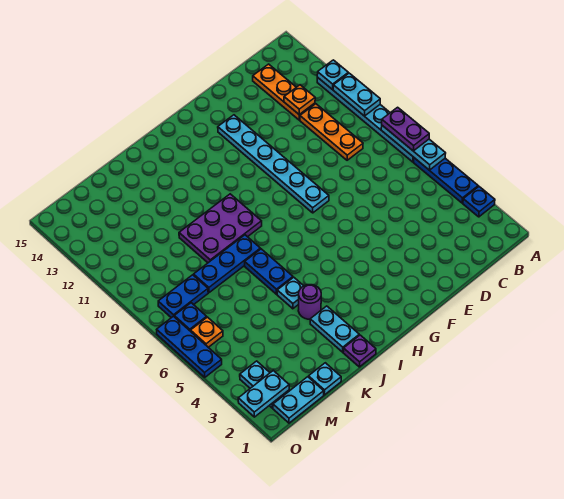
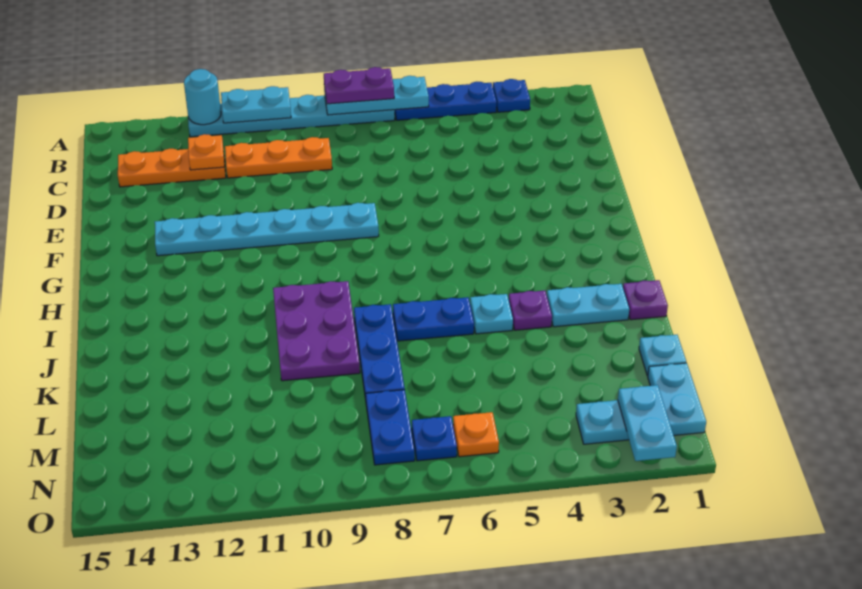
cyan plate A12 level 2 -> cyan round brick A12 level 2
purple round brick J4 level 1 -> purple plate J4 level 1
blue plate O5:O7 level 1 -> none

